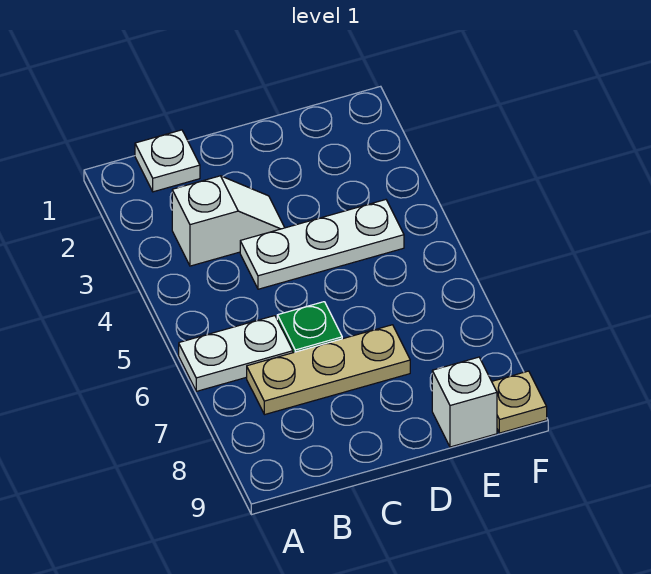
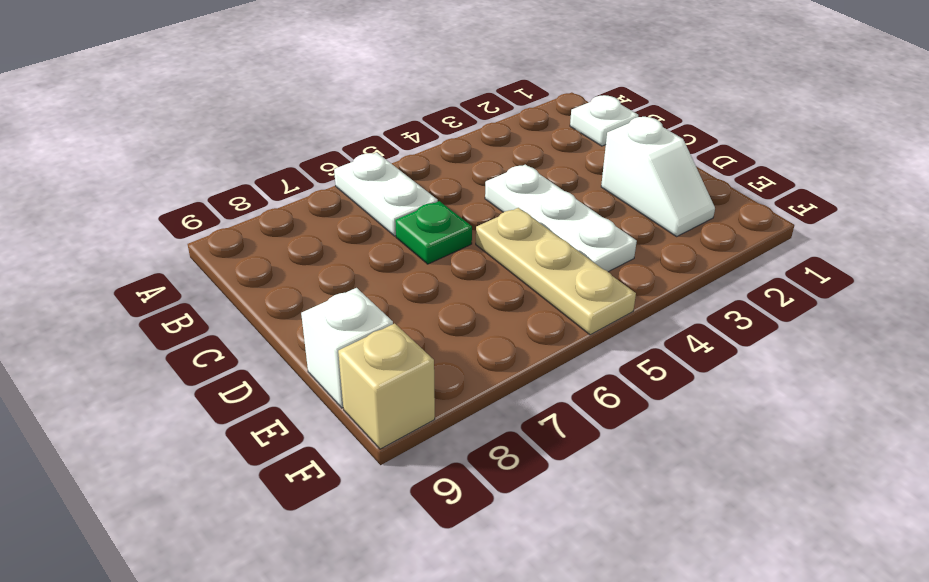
white slope B3:C3 level 1 top B -> white slope D2:E2 level 1 top D
tan plate B7:D7 level 1 -> tan plate D5:F5 level 1
tan plate F9 level 1 -> tan brick F9 level 1

